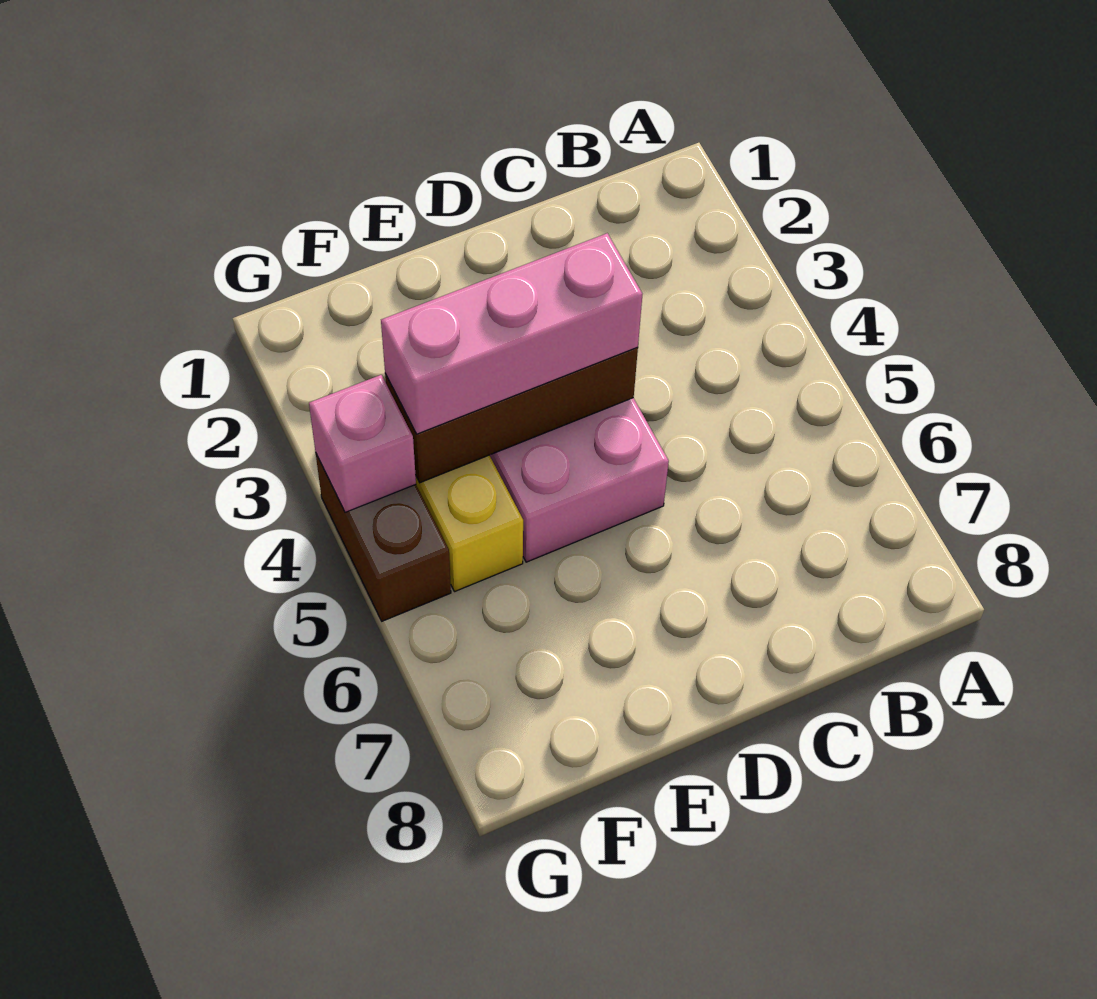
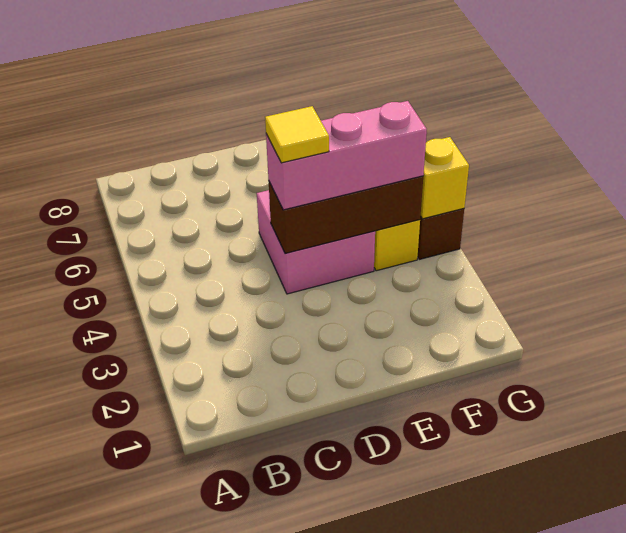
none -> yellow tile D4 level 4
pink brick G4 level 2 -> yellow brick G4 level 2

